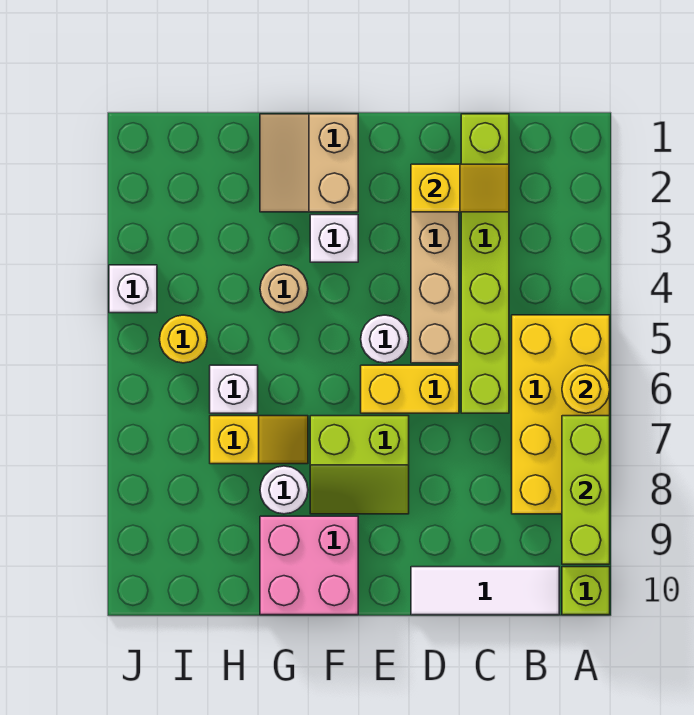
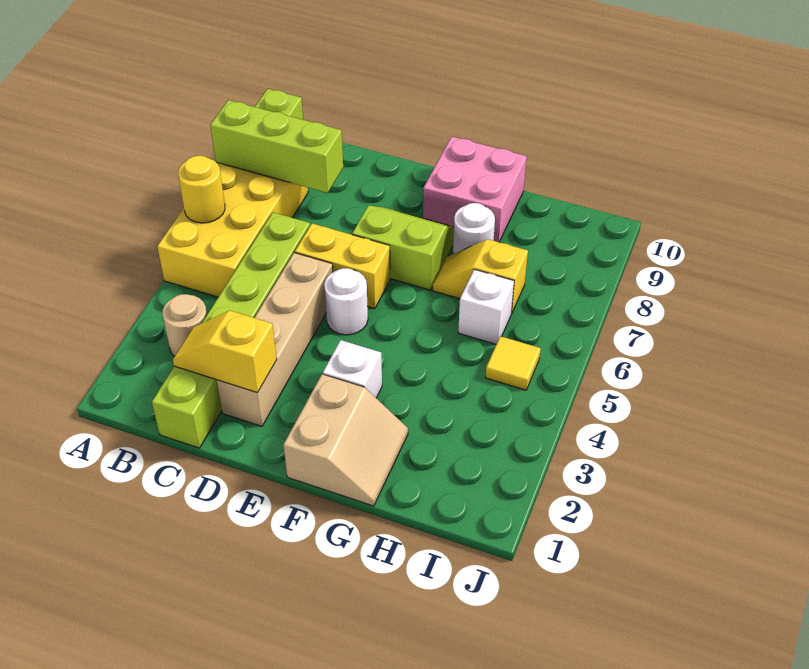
lime brick A7:A9 level 2 -> lime brick A8:C8 level 2
white tile B10:D10 level 1 -> none
tan round brick G4 level 1 -> tan round brick B3 level 1
yellow round brick I5 level 1 -> yellow tile I5 level 1
white brick J4 level 1 -> none

